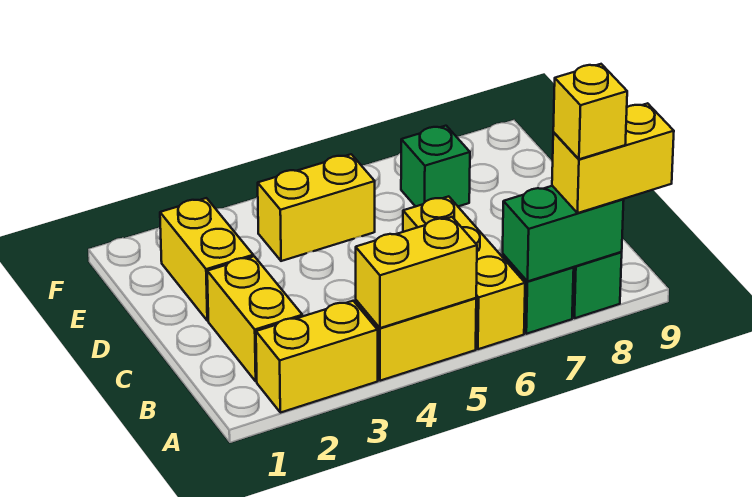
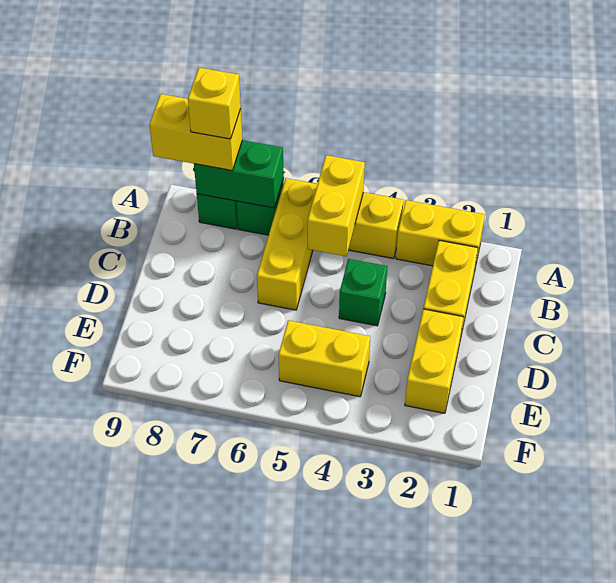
yellow brick A4:A5 level 2 -> yellow brick A5:B5 level 2
green brick E7 level 1 -> green brick C4 level 1

